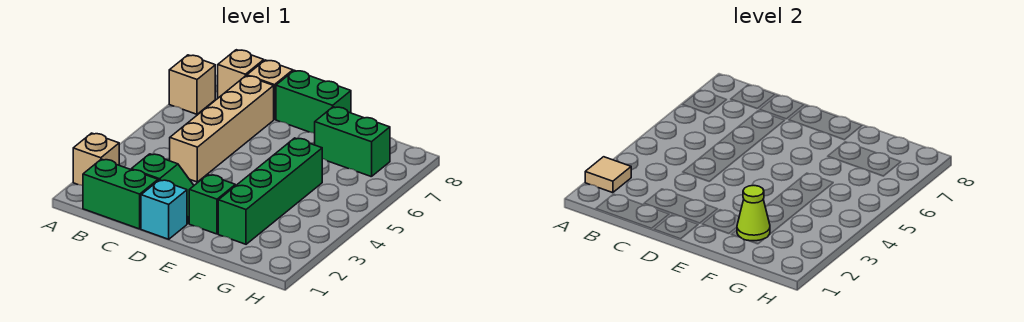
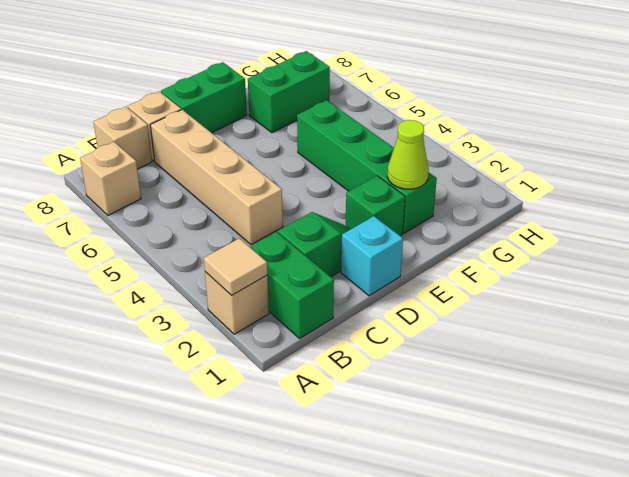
green brick B1:C1 level 1 -> green brick B1:B2 level 1

